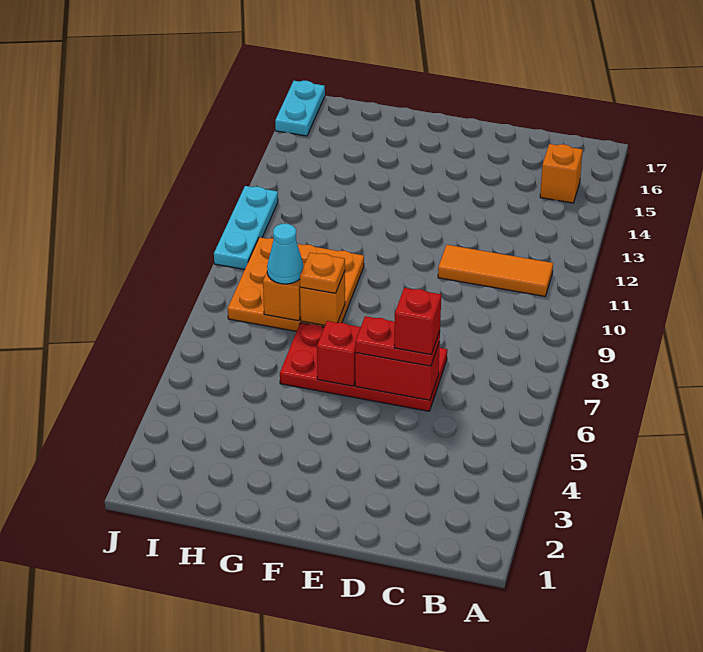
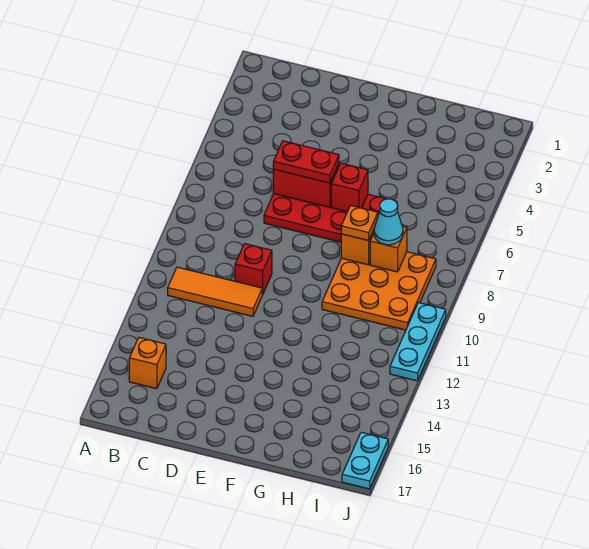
red brick D6 level 4 -> red brick D10 level 1

